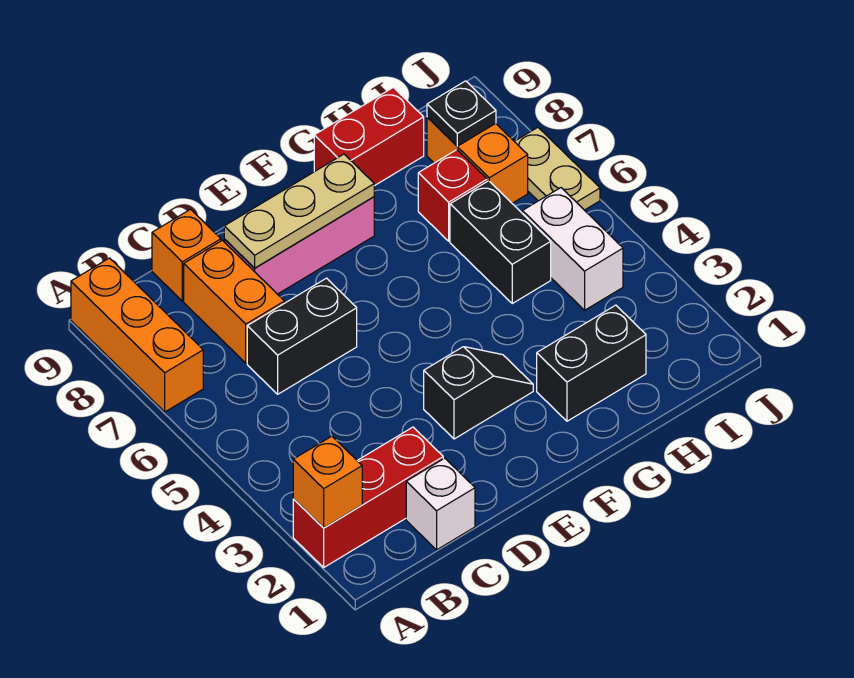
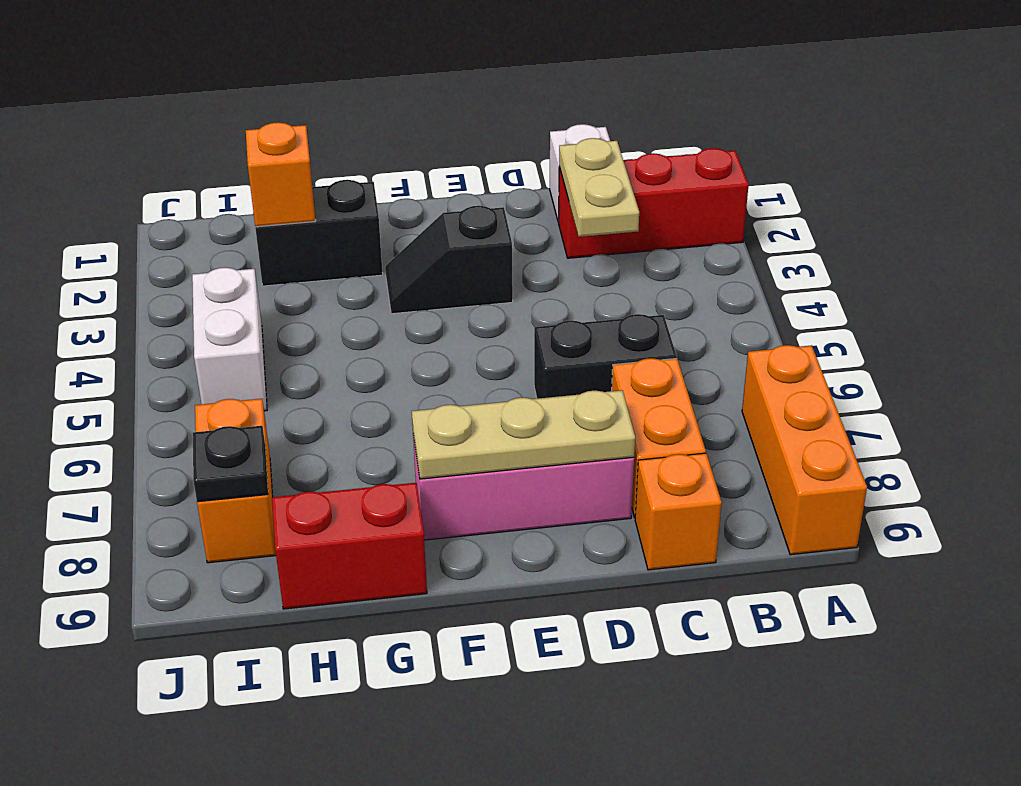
orange brick A2 level 2 -> orange brick H2 level 2
black brick H5:H6 level 1 -> none
red brick H7 level 1 -> none
tan plate J6:J7 level 1 -> tan plate C2:C3 level 2

